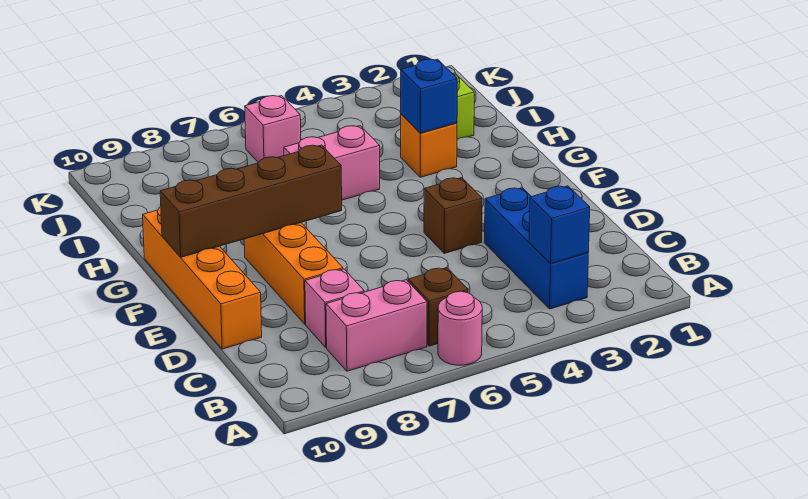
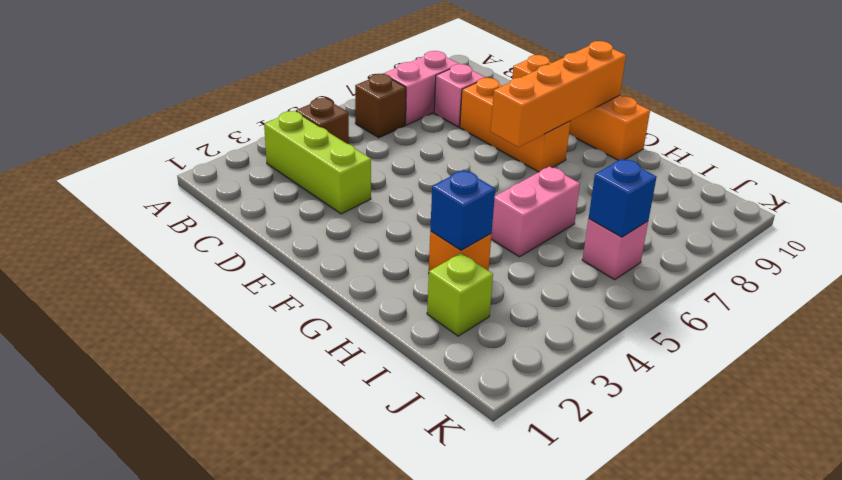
pink round brick A6 level 1 -> none
blue brick B3:D3 level 1 -> lime brick B3:D3 level 1
blue brick B3 level 2 -> blue brick J6 level 2
brown brick E4 level 1 -> brown brick B4 level 1
brown brick F7:F10 level 2 -> orange brick F7:F10 level 2

